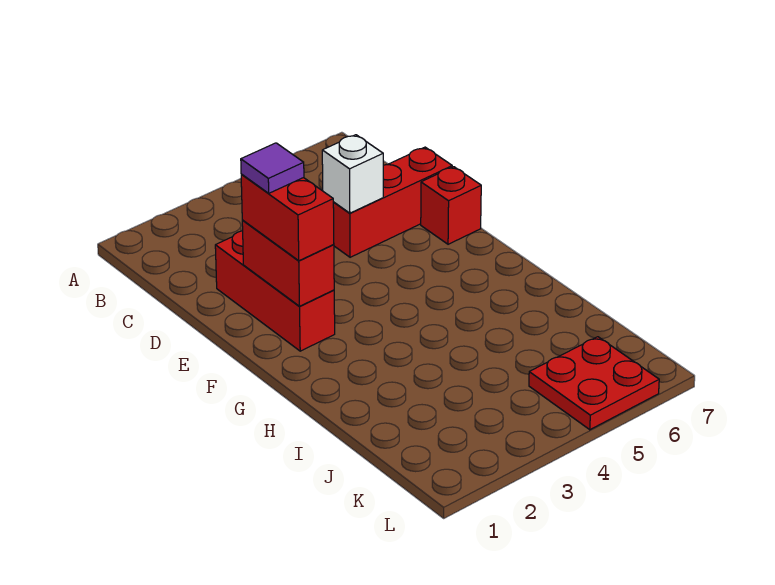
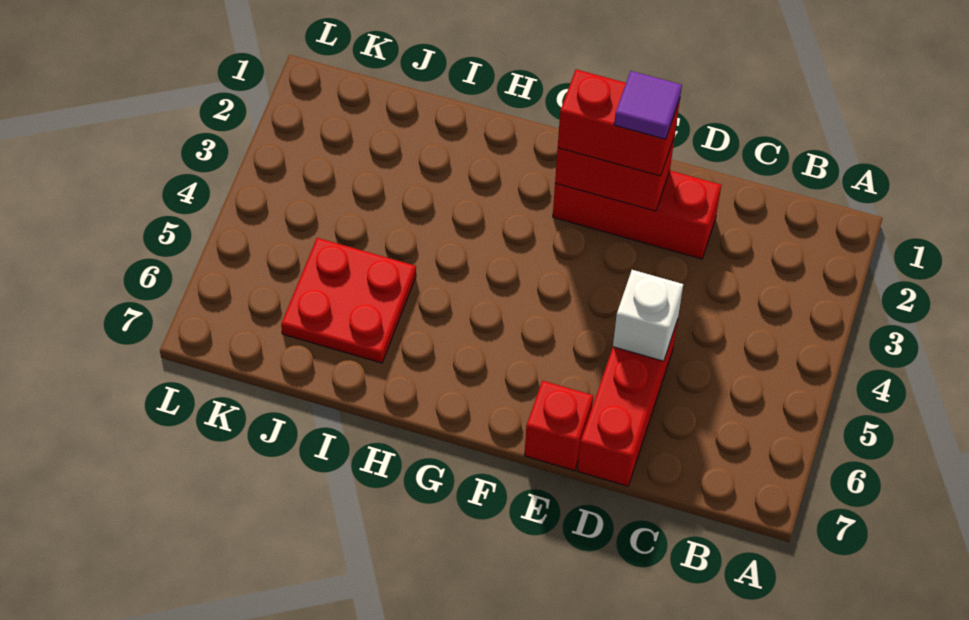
red plate K5:L6 level 1 -> red plate I5:J6 level 1

